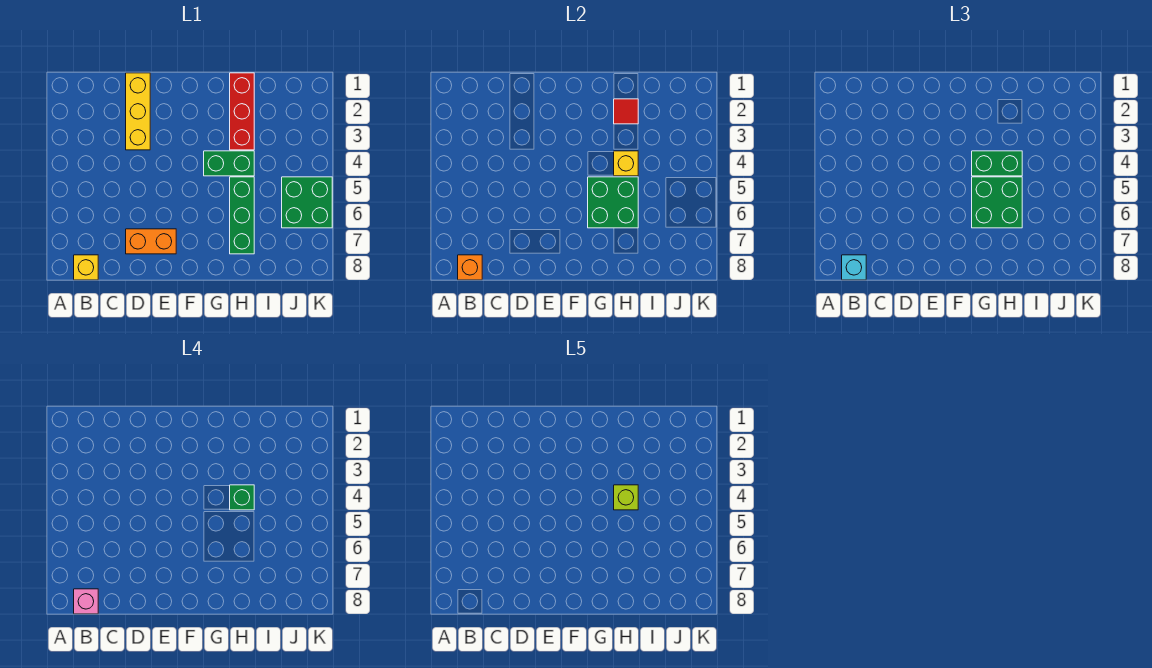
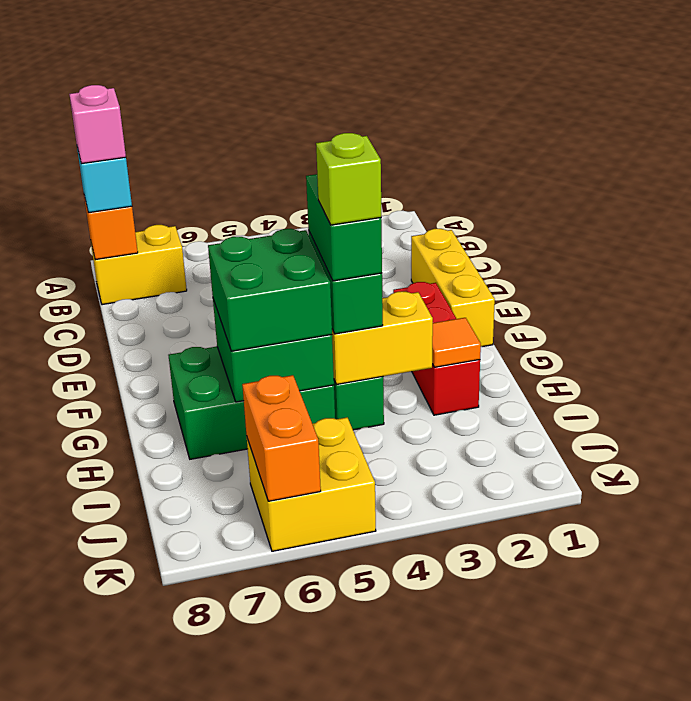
yellow brick B8 level 1 -> yellow brick B7:B8 level 1
yellow brick D1:D3 level 1 -> yellow brick D1:F1 level 1
orange brick D7:E7 level 1 -> orange brick J6:K6 level 2
red brick H1:H3 level 1 -> red brick F2:H2 level 1
red tile H2 level 2 -> orange tile H2 level 2
yellow brick H4 level 2 -> yellow brick H3:H4 level 2
green brick H4 level 4 -> green brick G4:H4 level 4
green brick H5:H7 level 1 -> green brick G5:H7 level 1
green brick J5:K6 level 1 -> yellow brick J5:K6 level 1

